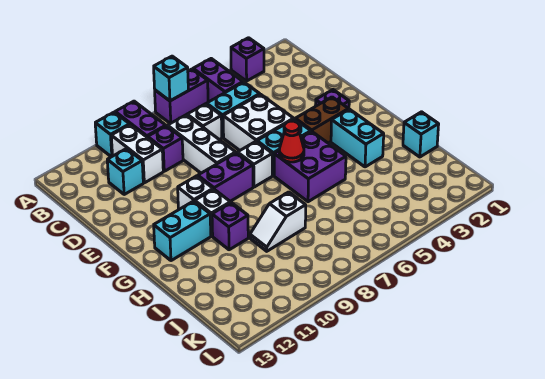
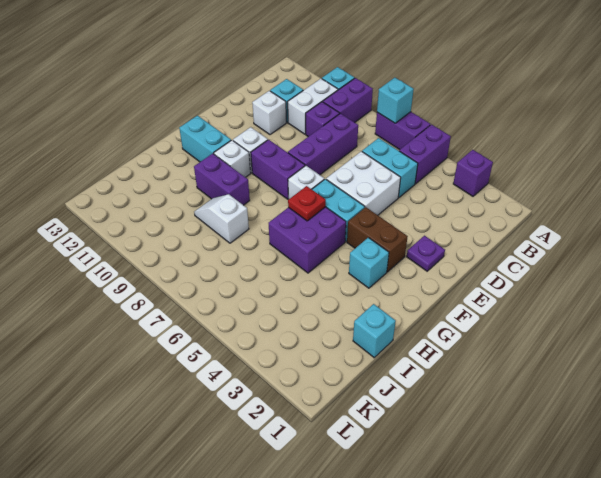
white brick C7 level 1 -> white brick D11 level 1
white brick C8:E8 level 1 -> purple brick C8:E8 level 1
cyan brick G3:H3 level 1 -> cyan brick G3 level 1
red cone G6 level 2 -> red plate G6 level 2
purple brick H10 level 1 -> purple brick H9:H10 level 1

